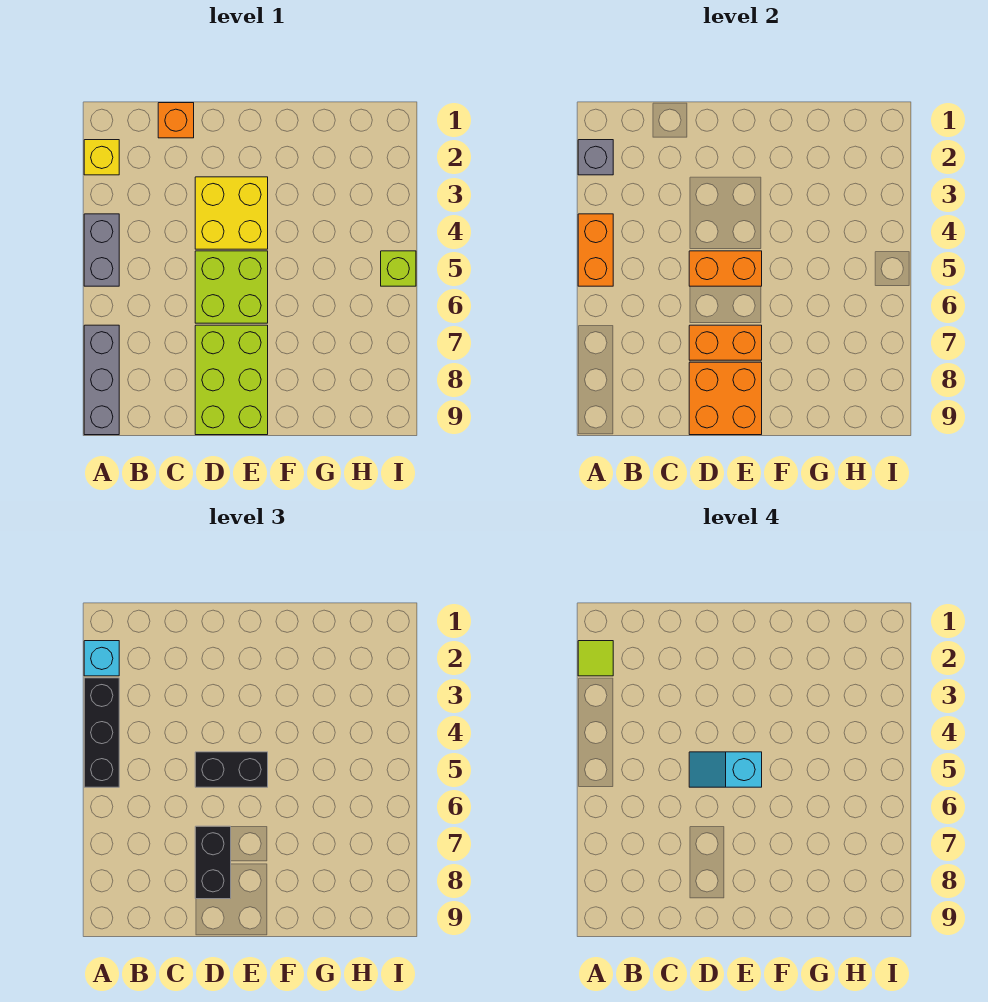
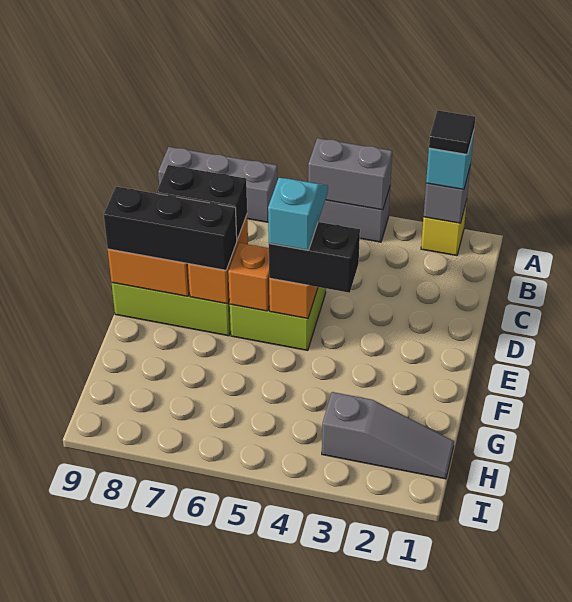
lime tile A2 level 4 -> black tile A2 level 4
black brick A3:A5 level 3 -> black brick E7:E9 level 3
orange brick A4:A5 level 2 -> grey brick A4:A5 level 2
orange brick C1 level 1 -> orange brick E6 level 2
yellow brick D3:E4 level 1 -> none
black brick D5:E5 level 3 -> black brick E4:E5 level 3
none -> grey slope H1:H3 level 1 top 3
lime brick I5 level 1 -> none

